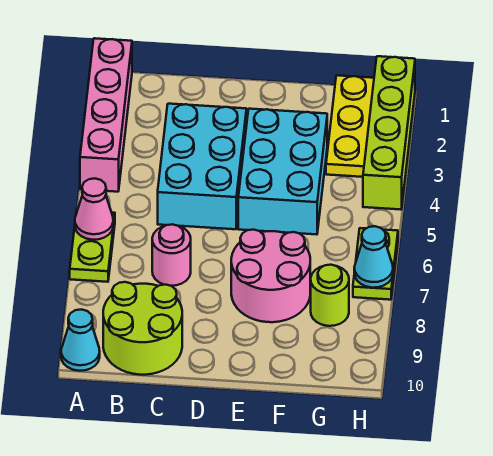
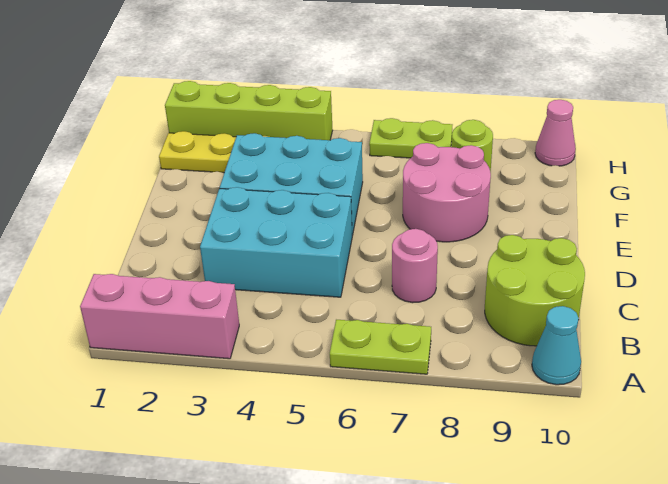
pink brick A1:A4 level 1 -> pink brick A1:A3 level 1
pink cone A6 level 2 -> pink cone H10 level 1
cyan cone H7 level 2 -> none

